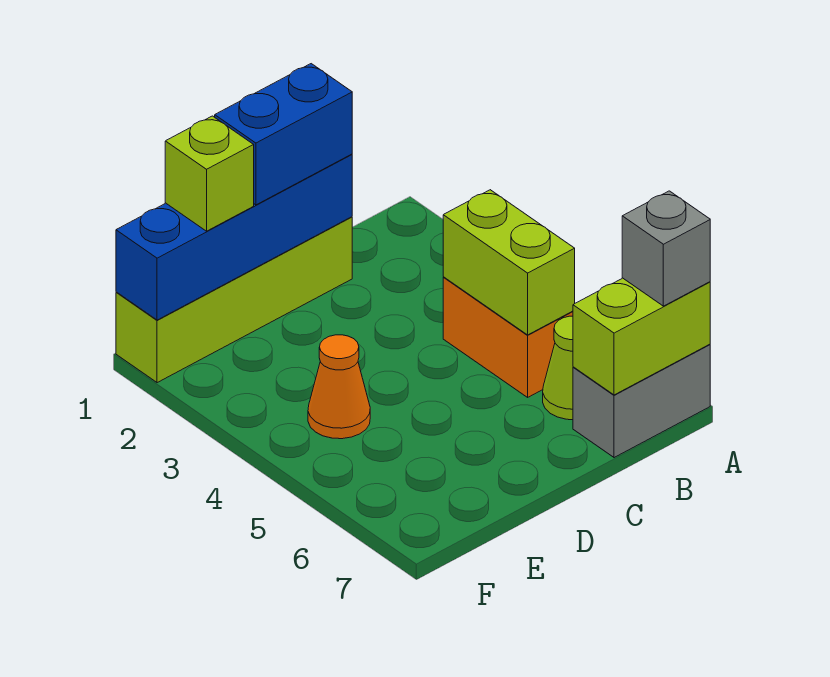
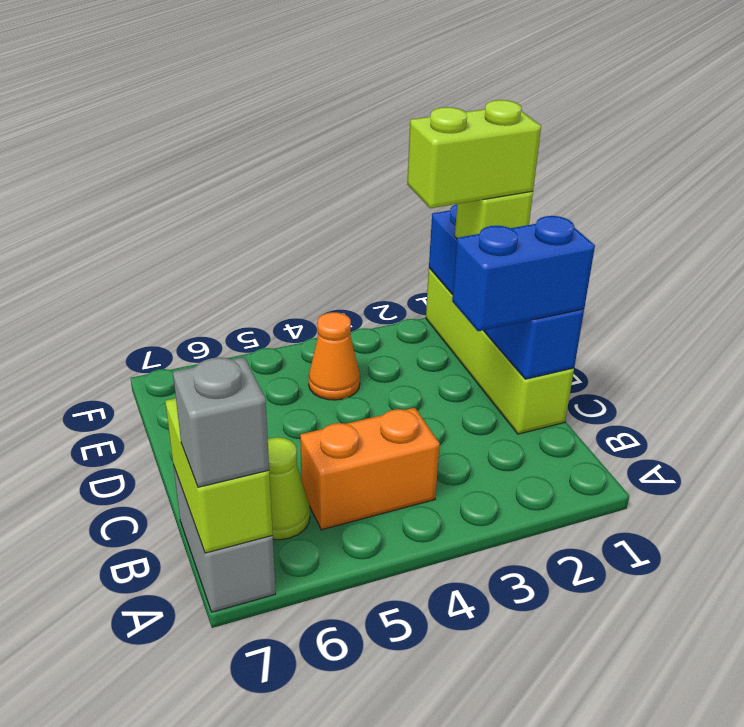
lime brick B4:B5 level 2 -> lime brick E1:E2 level 4
blue brick C1:D1 level 3 -> blue brick C1:C2 level 3

